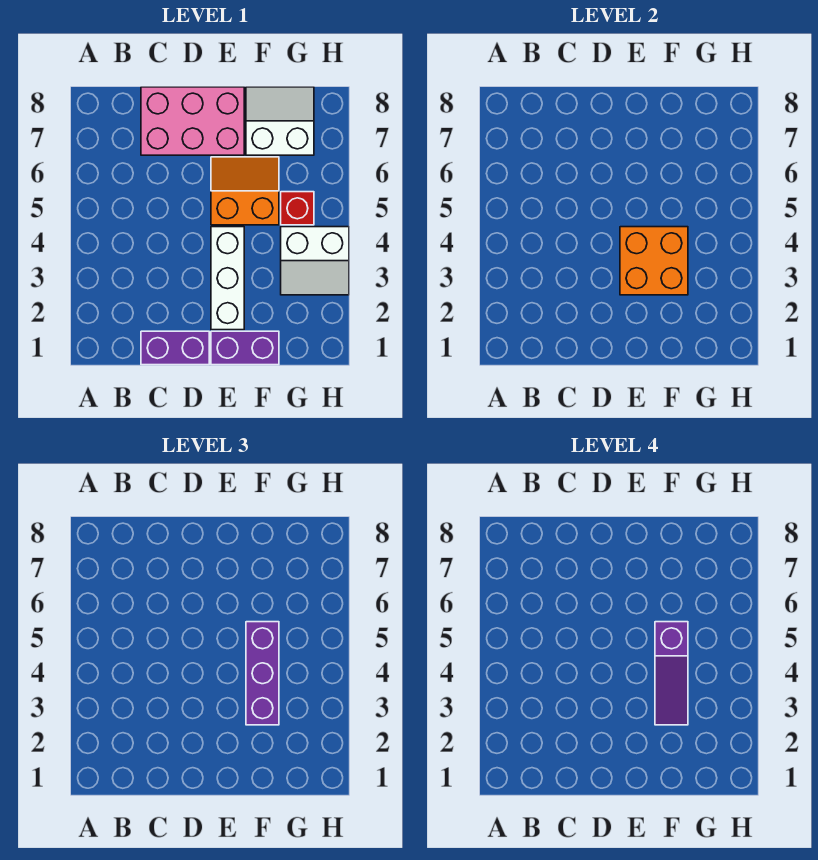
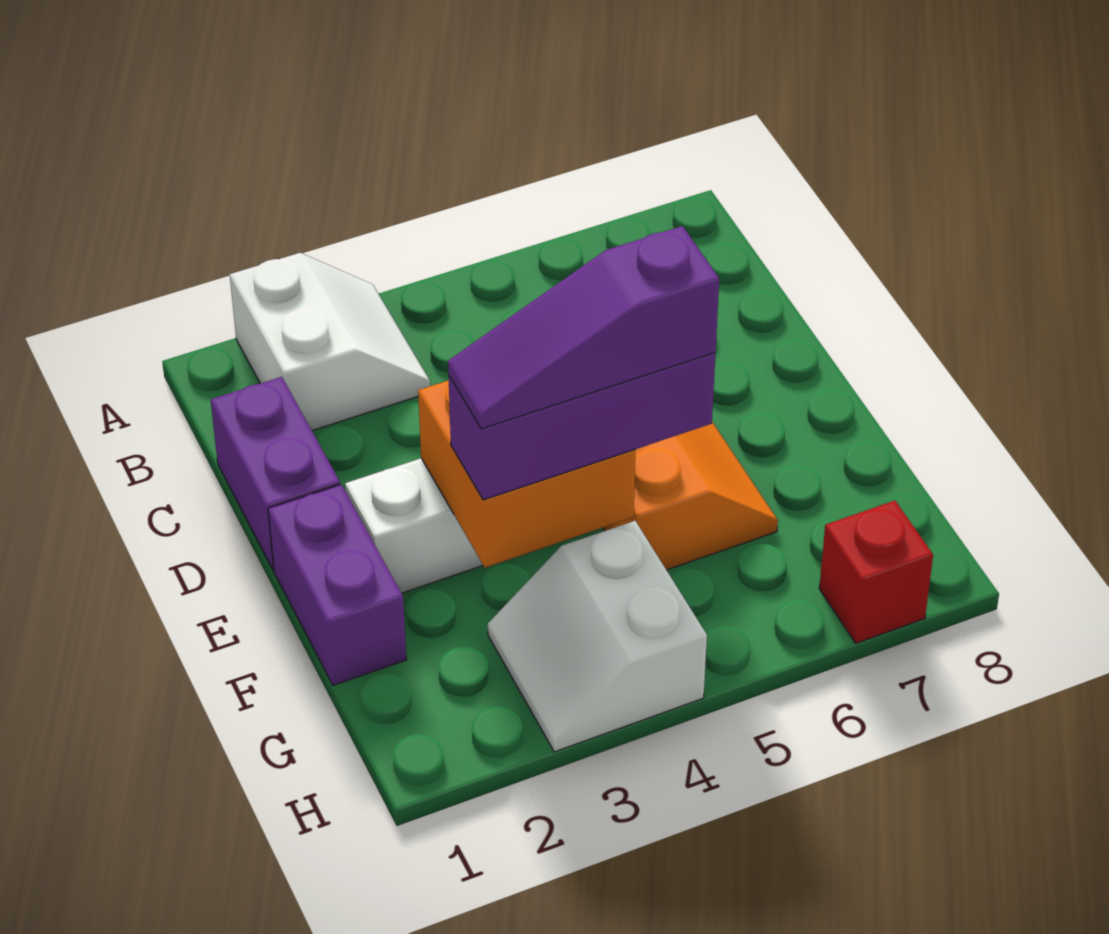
pink brick C7:E8 level 1 -> none
white slope F7:G8 level 1 top 7 -> white slope A2:B3 level 1 top 2
red brick G5 level 1 -> red brick H7 level 1

